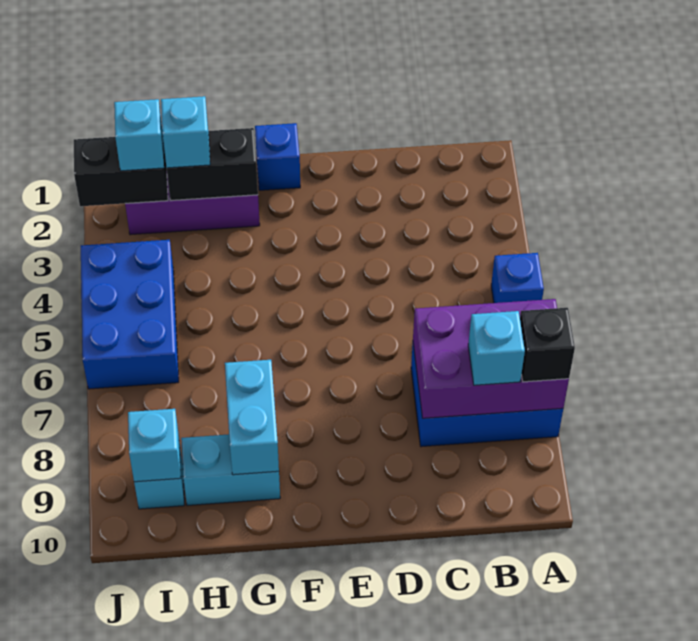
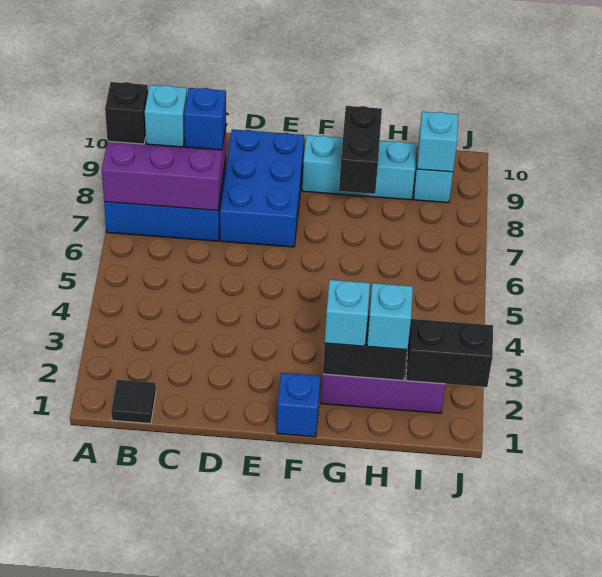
blue brick A5 level 1 -> blue brick C8 level 3
none -> black tile B1 level 1
cyan brick G8:G9 level 2 -> black brick G8:G9 level 2
cyan brick G9:H9 level 1 -> cyan brick F9:H9 level 1
cyan brick I2 level 3 -> cyan brick G2 level 3
blue brick I4:J6 level 1 -> blue brick D7:E9 level 1

